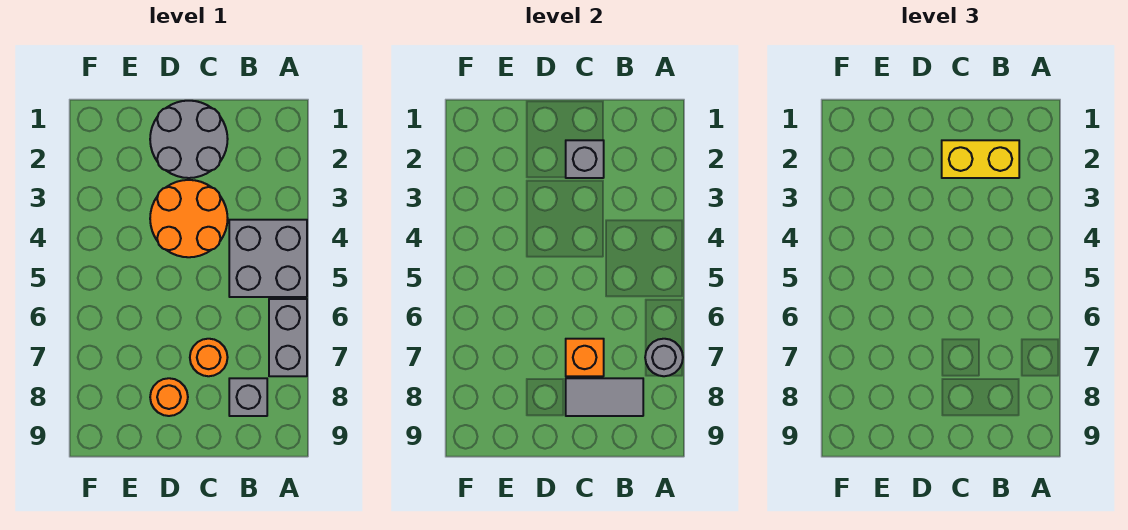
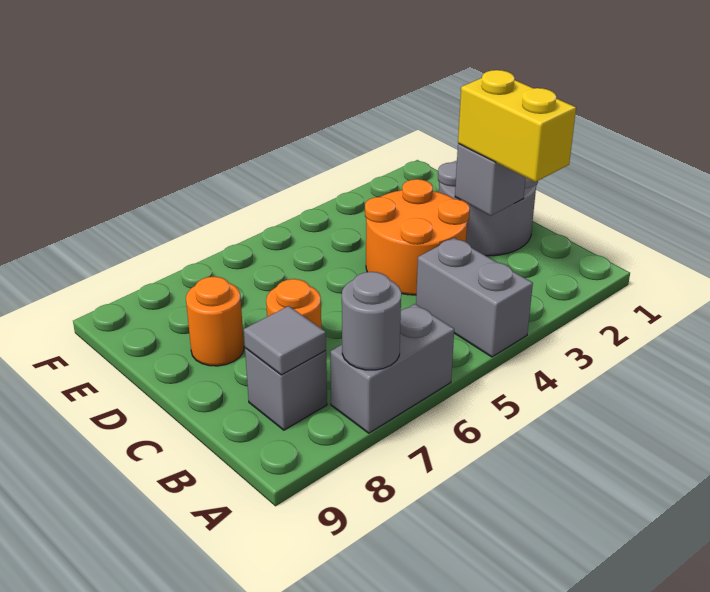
grey brick A4:B5 level 1 -> grey brick A4:B4 level 1
grey tile B8:C8 level 2 -> grey tile B8 level 2
orange brick C7 level 2 -> none

